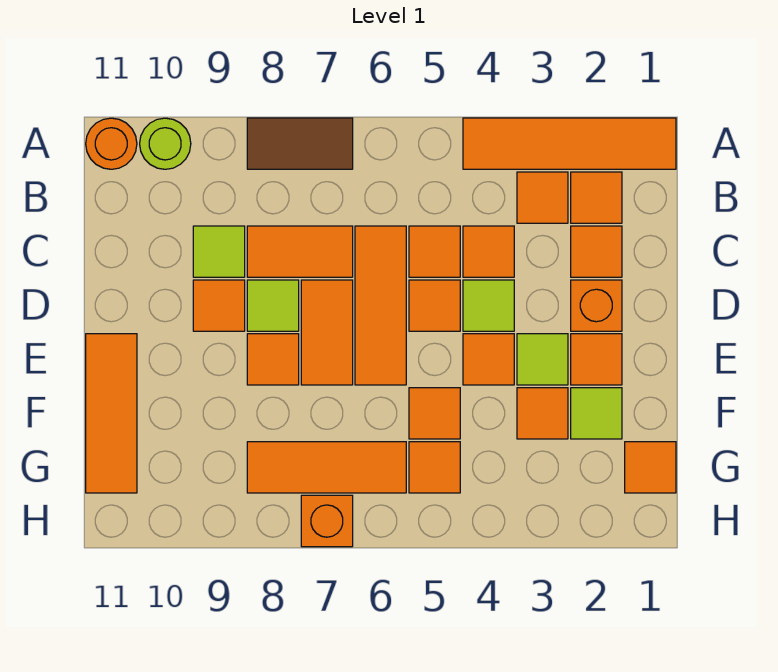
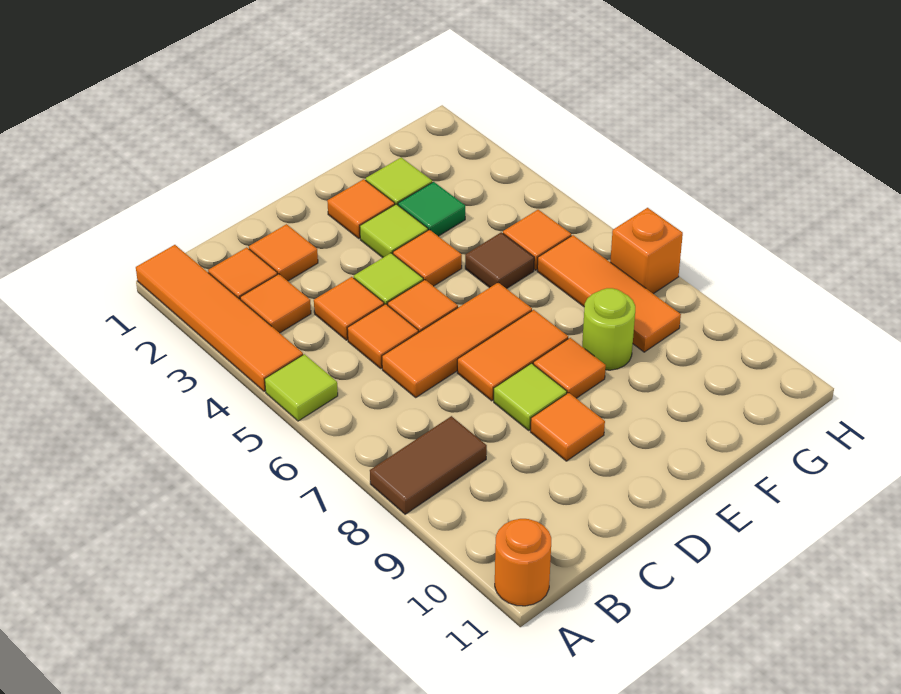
brown tile A7:A8 level 1 -> brown tile A8:B8 level 1
lime round brick A10 level 1 -> lime round brick F8 level 1
orange tile C7:C8 level 1 -> none
lime tile C9 level 1 -> lime tile A5 level 1
orange brick D2 level 1 -> none
orange tile E11:G11 level 1 -> none
orange tile F3 level 1 -> green tile F3 level 1
orange tile F5 level 1 -> brown tile F5 level 1
orange tile G1 level 1 -> none

